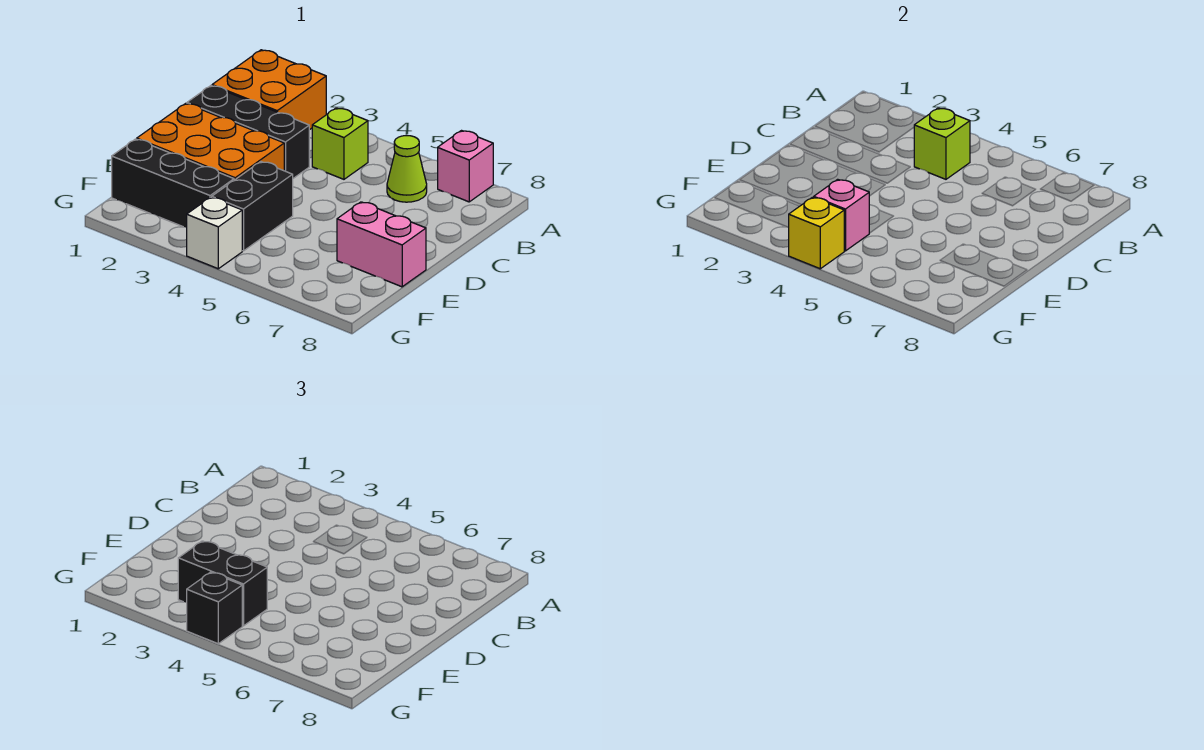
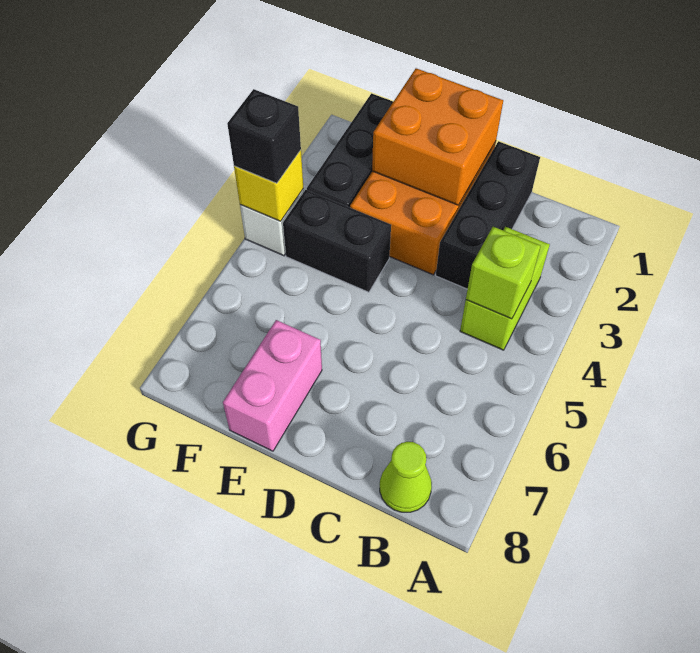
orange brick A1:B2 level 1 -> orange brick D1:E2 level 2
pink brick A7 level 1 -> none
lime brick B4 level 1 -> lime brick B3:B4 level 1
lime cone B6 level 1 -> lime cone B8 level 1
black brick F3:F4 level 3 -> none
pink brick F4 level 2 -> none

